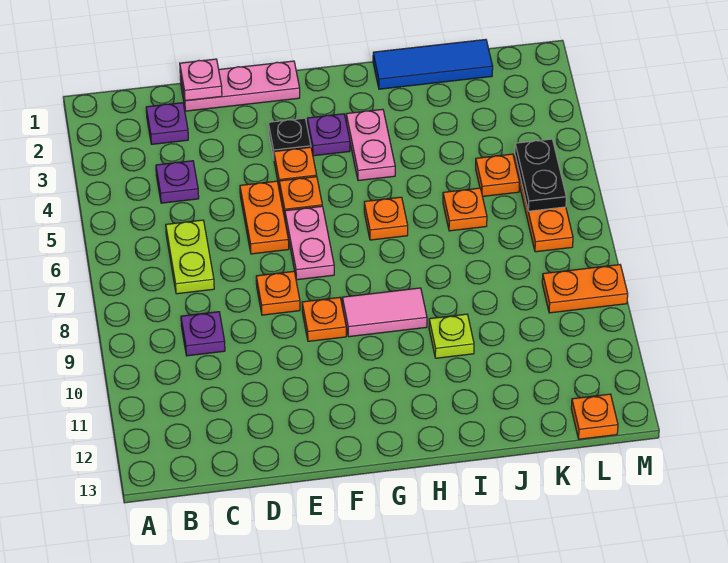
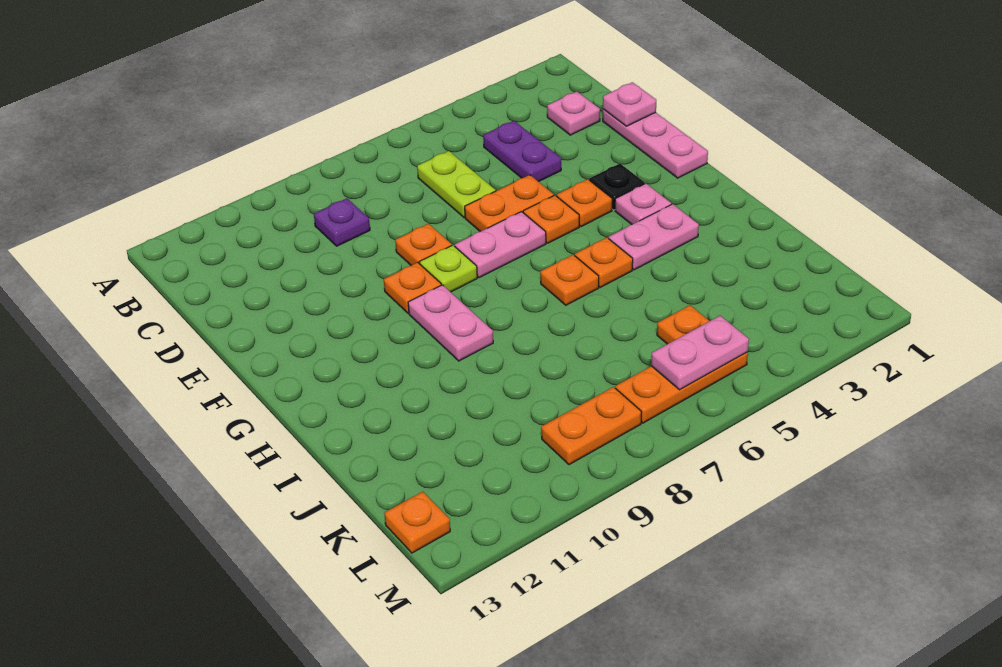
purple plate C2 level 1 -> pink plate C2 level 1
purple plate C4 level 1 -> purple plate C4:D4 level 1
lime plate C6:C7 level 1 -> lime plate C6:D6 level 1
purple plate G3 level 1 -> pink plate G3 level 1
pink tile G9:H9 level 1 -> pink plate G9:H9 level 1
blue tile I1:K1 level 1 -> none
lime plate I10 level 1 -> lime plate F8 level 1
orange plate J6 level 1 -> orange plate H5 level 1
black plate L5:L6 level 2 -> pink plate L5:L6 level 2
orange plate L9:M9 level 1 -> orange plate L8:L9 level 1

